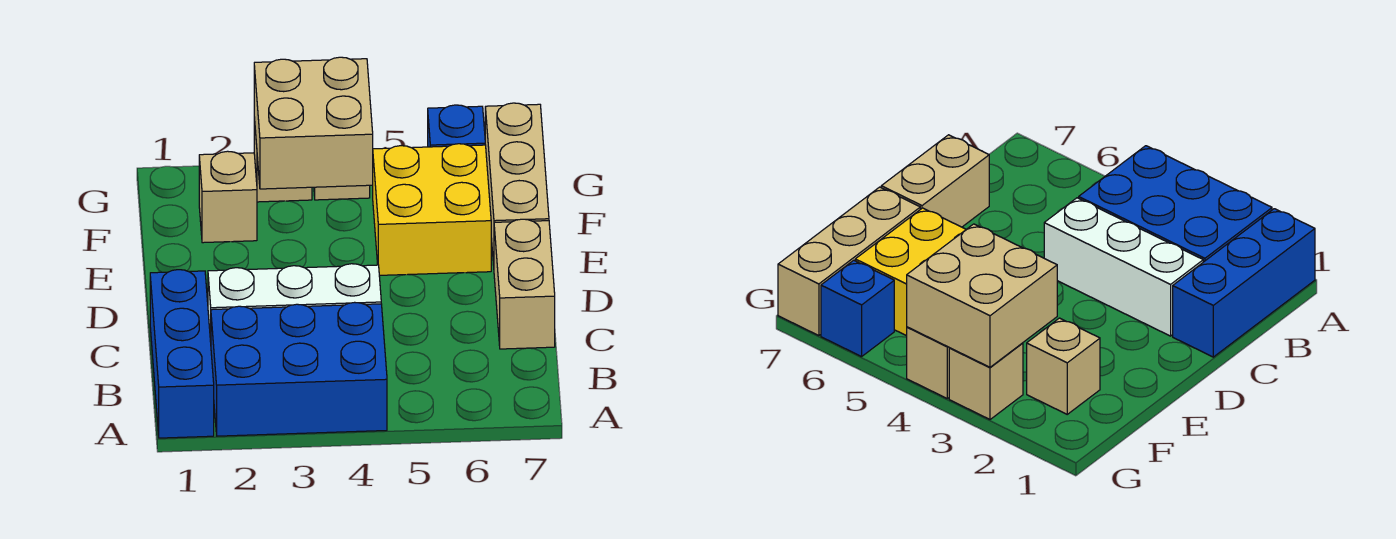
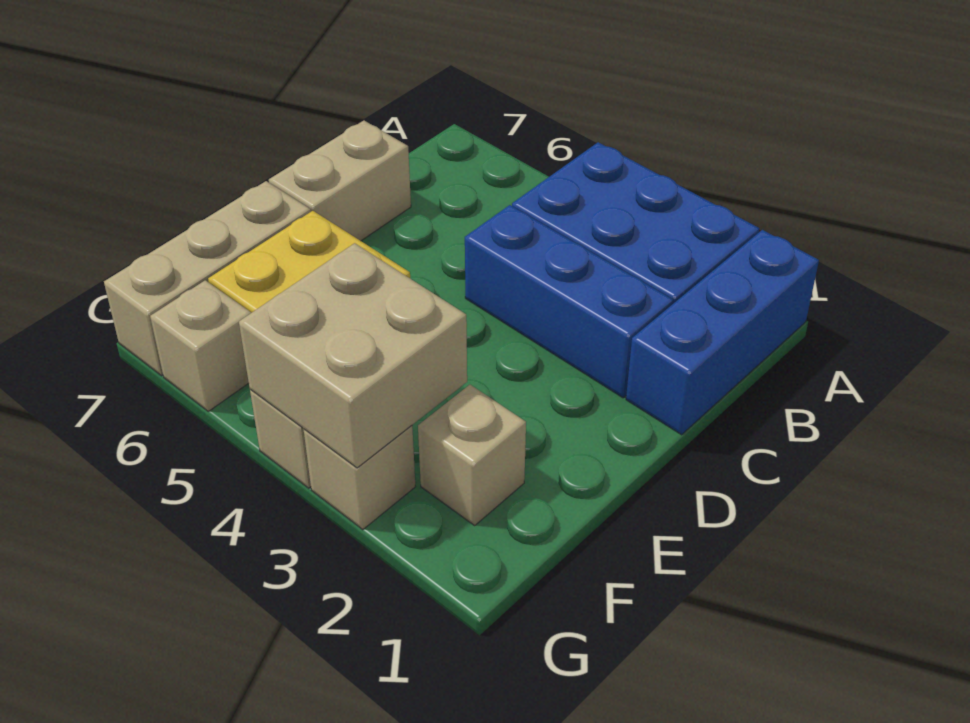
white brick C2:C4 level 1 -> blue brick C2:C4 level 1
blue brick G6 level 1 -> tan brick G6 level 1

